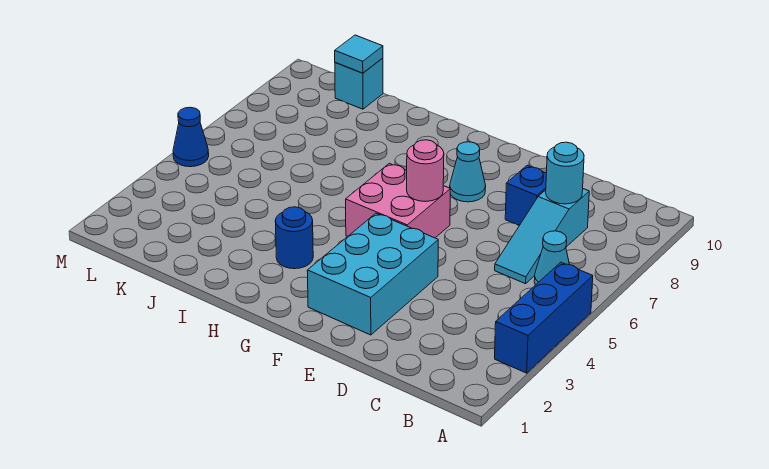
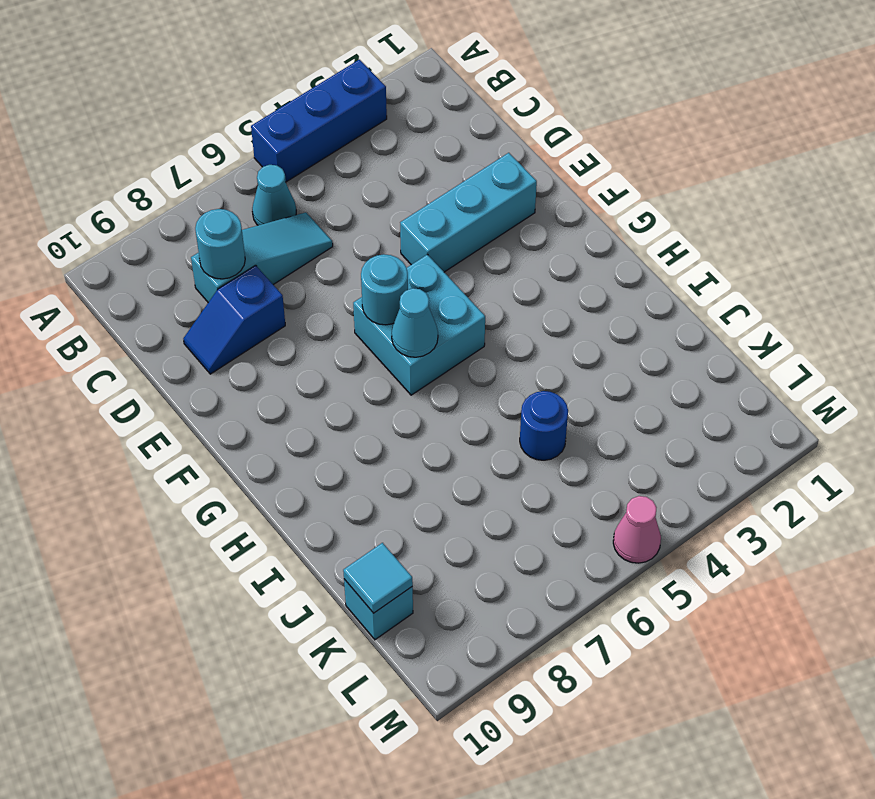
cyan brick E2:F4 level 1 -> cyan brick E2:E4 level 1
pink brick F5:G6 level 1 -> cyan brick F5:G6 level 1
pink round brick F6 level 2 -> cyan round brick F6 level 2
cyan cone F8 level 1 -> cyan cone G6 level 2
blue round brick H3 level 1 -> blue round brick J5 level 1
blue cone M5 level 1 -> pink cone M5 level 1

